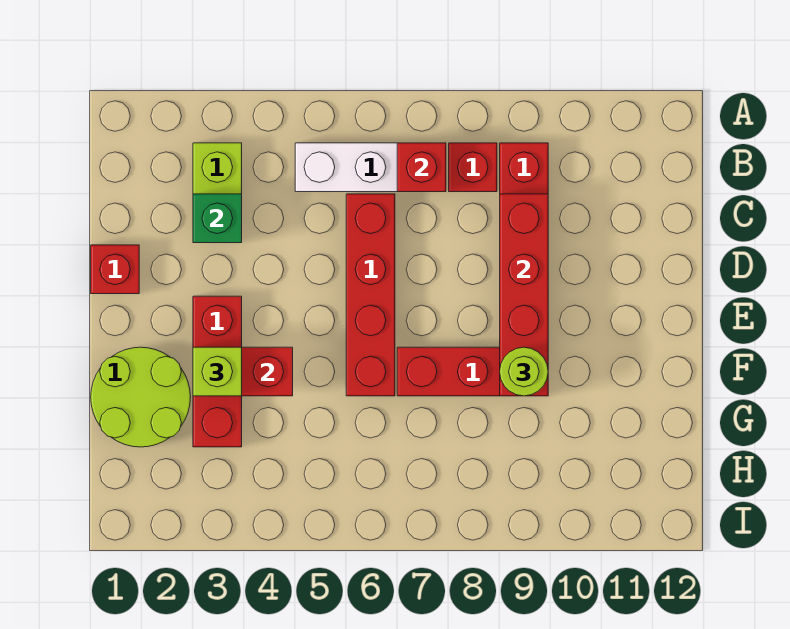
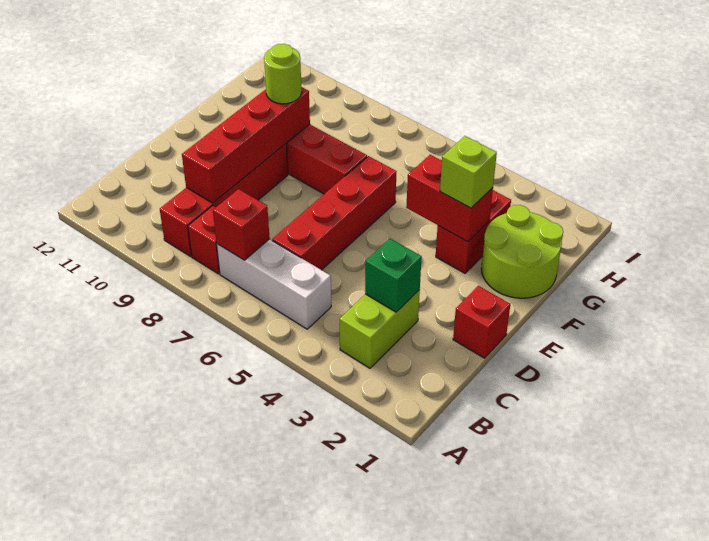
red brick E3:G3 level 1 -> red brick F3:G3 level 1

